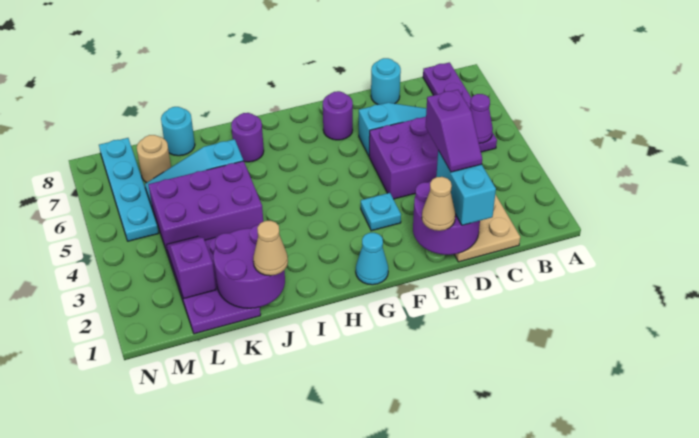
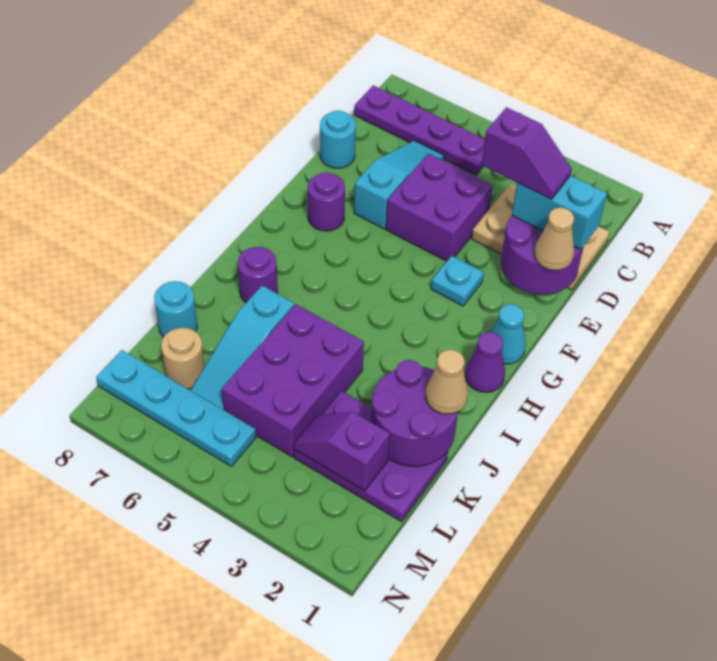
purple cone B5 level 2 -> purple cone H1 level 1

